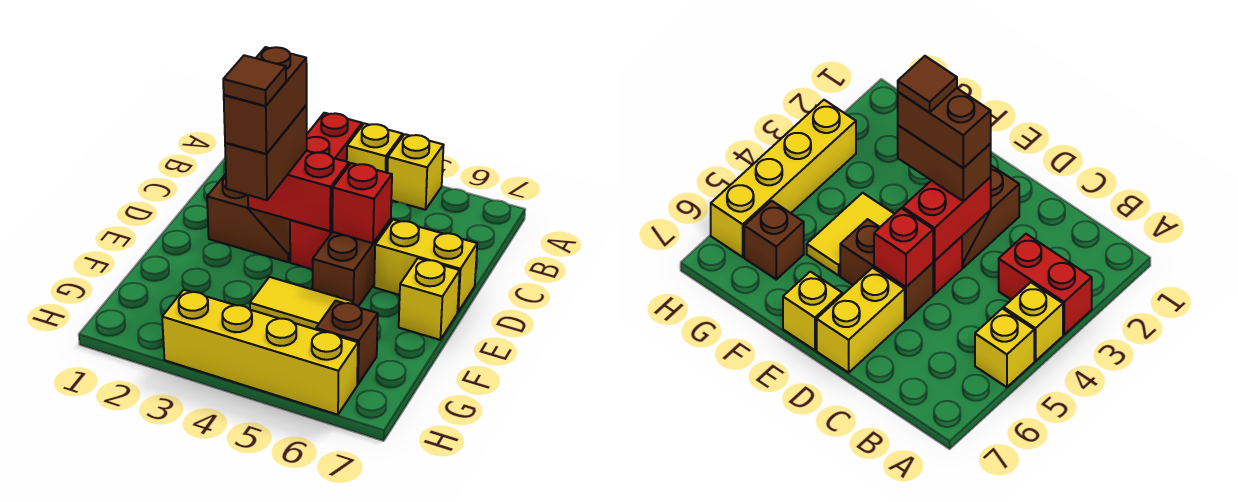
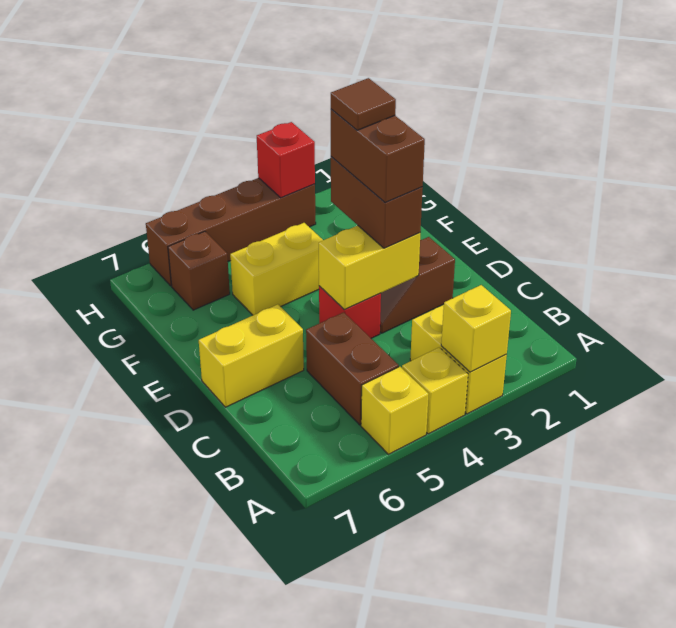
red brick A3:B3 level 1 -> yellow brick A3:B3 level 1
red brick D3:D4 level 2 -> yellow brick D3:D4 level 2
brown brick D5:E5 level 1 -> brown brick B5:C5 level 1
red brick D5 level 2 -> red brick H3 level 2
yellow brick E7 level 1 -> yellow brick A3 level 2
yellow tile F4:F5 level 1 -> yellow brick F4:F5 level 1
yellow brick H3:H6 level 1 -> brown brick H3:H6 level 1

